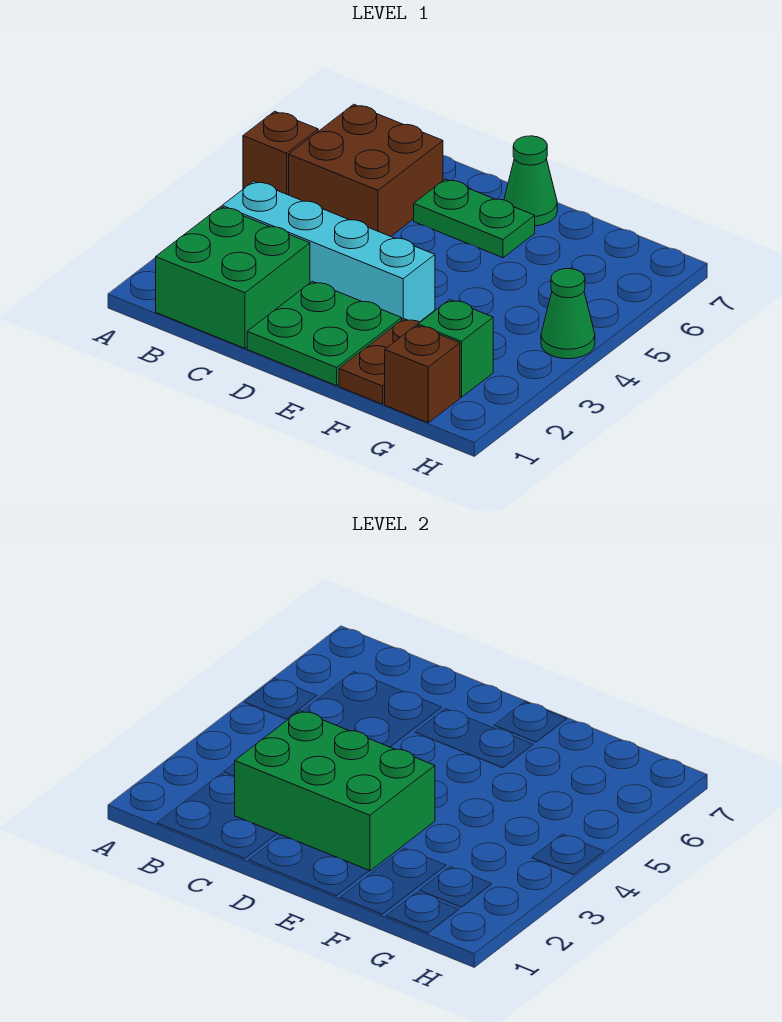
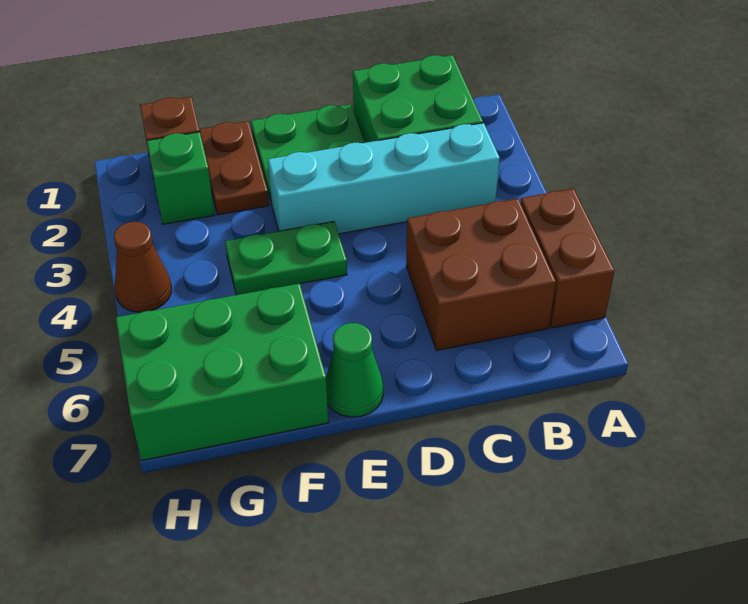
brown brick A5 level 1 -> brown brick A5:A6 level 1
green brick C2:E3 level 2 -> green brick F6:H7 level 1
green plate D6:E6 level 1 -> green plate E4:F4 level 1
green cone H4 level 1 -> brown cone H4 level 1

